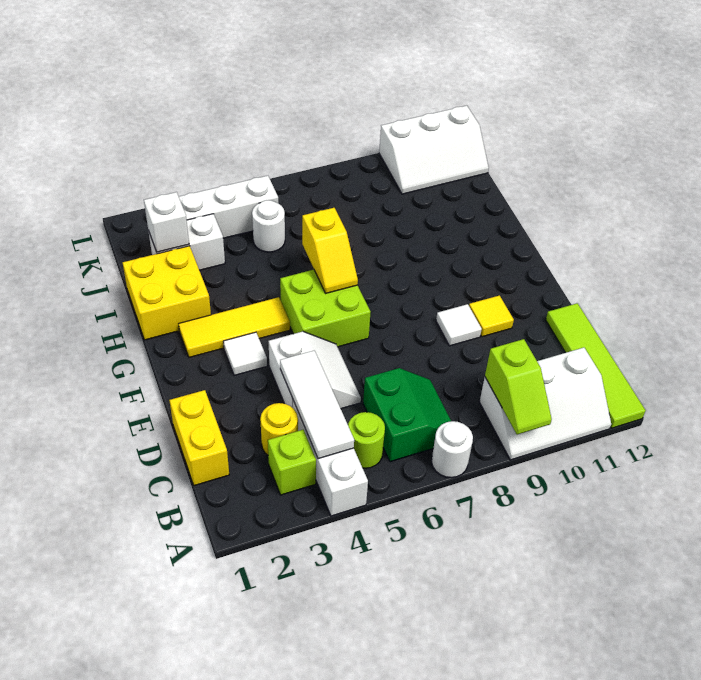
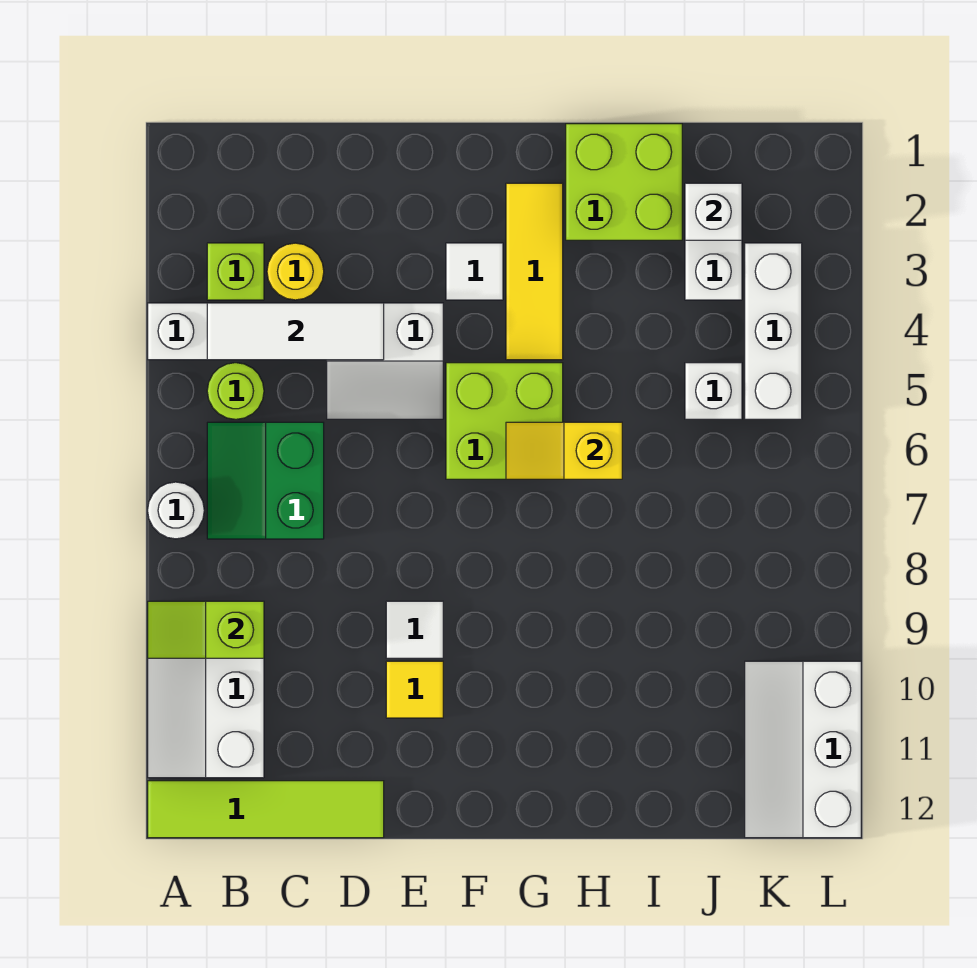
green slope B6:C7 level 1 top 6 -> green slope B6:C7 level 1 top C
yellow brick C1:D1 level 1 -> none
yellow brick H1:I2 level 1 -> lime brick H1:I2 level 1
white round brick J5 level 1 -> white brick J5 level 1

